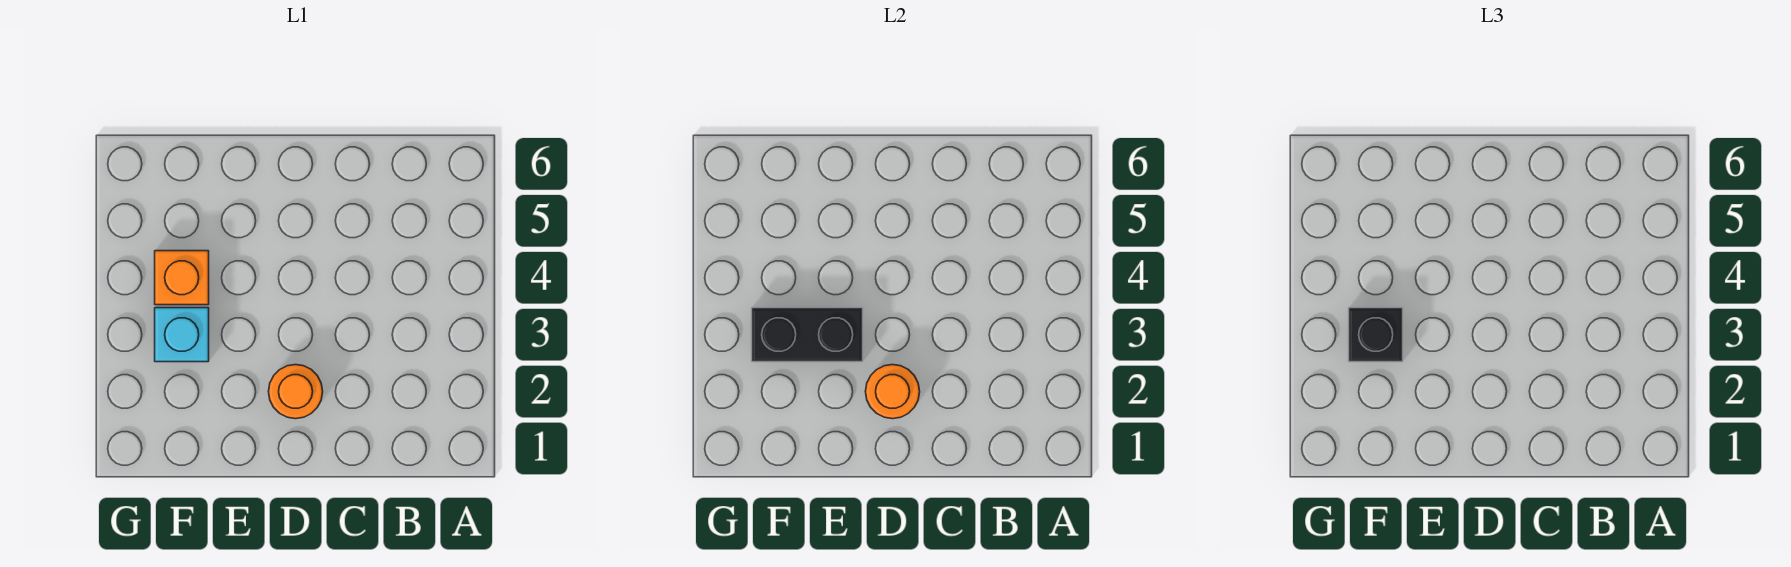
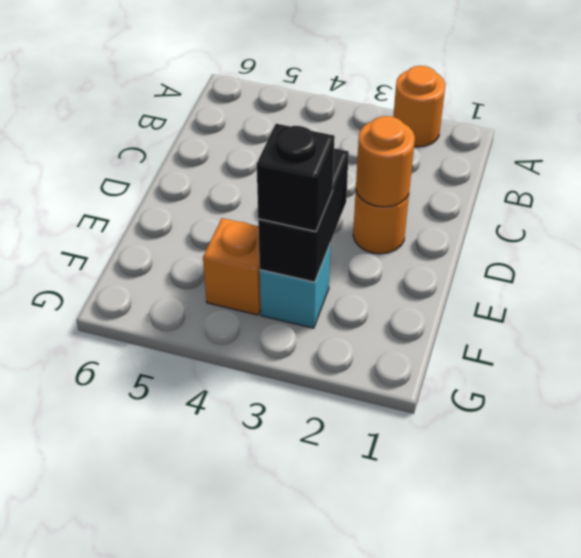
none -> orange round brick A2 level 1

